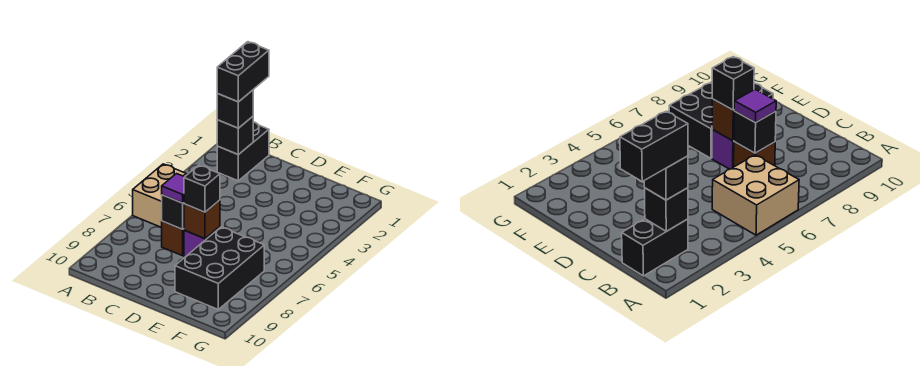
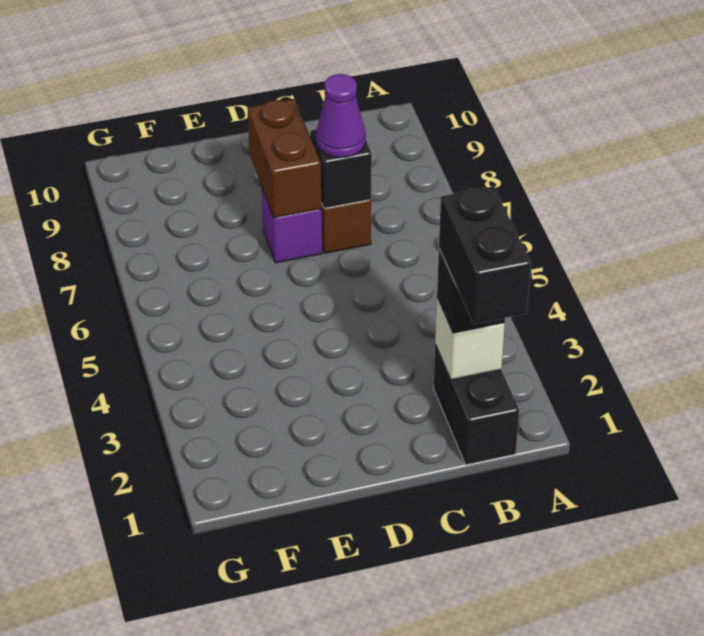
tan brick A5:B6 level 1 -> none
black brick B2 level 2 -> white brick B2 level 2
purple tile C7 level 3 -> purple cone C7 level 3
brown brick D7 level 2 -> brown brick D7:D8 level 2
black brick D7 level 3 -> none
black brick E7:F9 level 1 -> none

